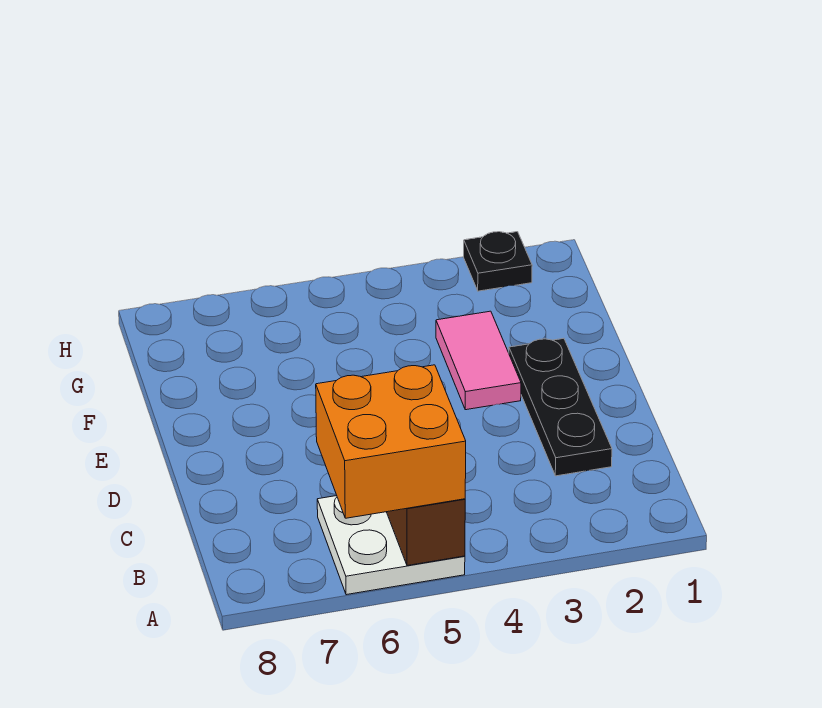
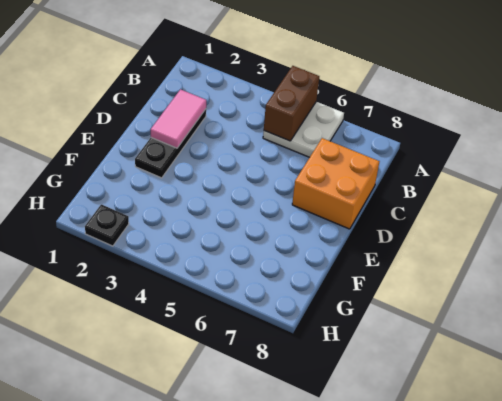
orange brick A5:B6 level 3 -> orange brick C7:D8 level 1
pink tile E3:F3 level 1 -> pink tile C2:D2 level 2

